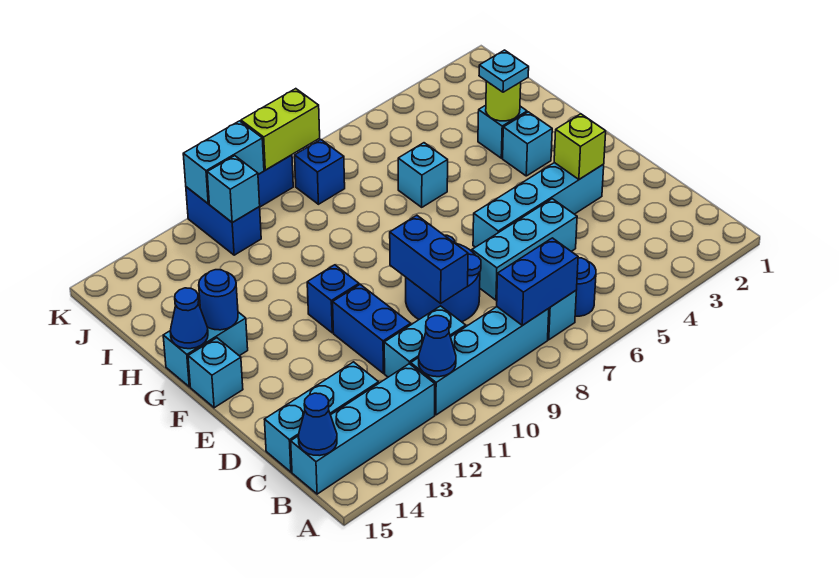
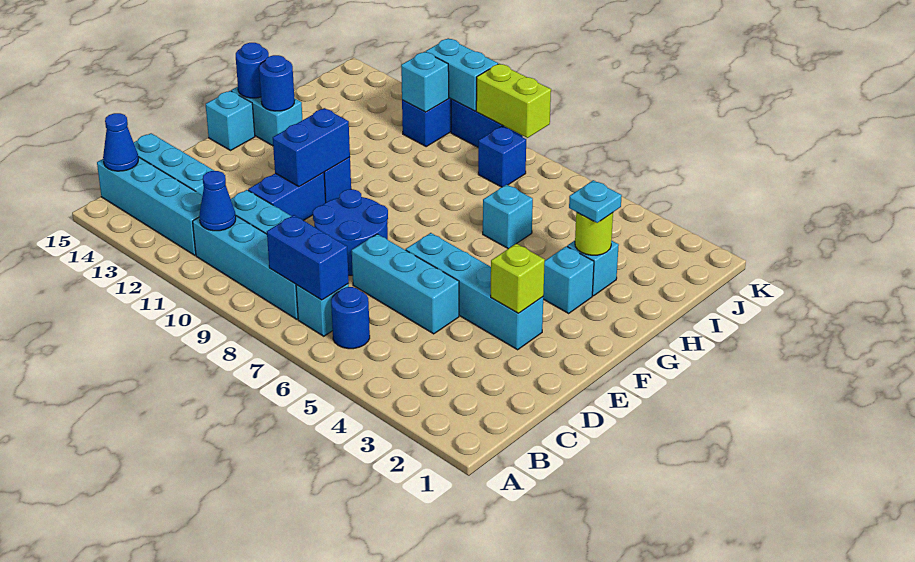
blue brick D9:E9 level 2 -> blue brick E11:F11 level 2
blue cone G15 level 2 -> blue round brick G15 level 2

